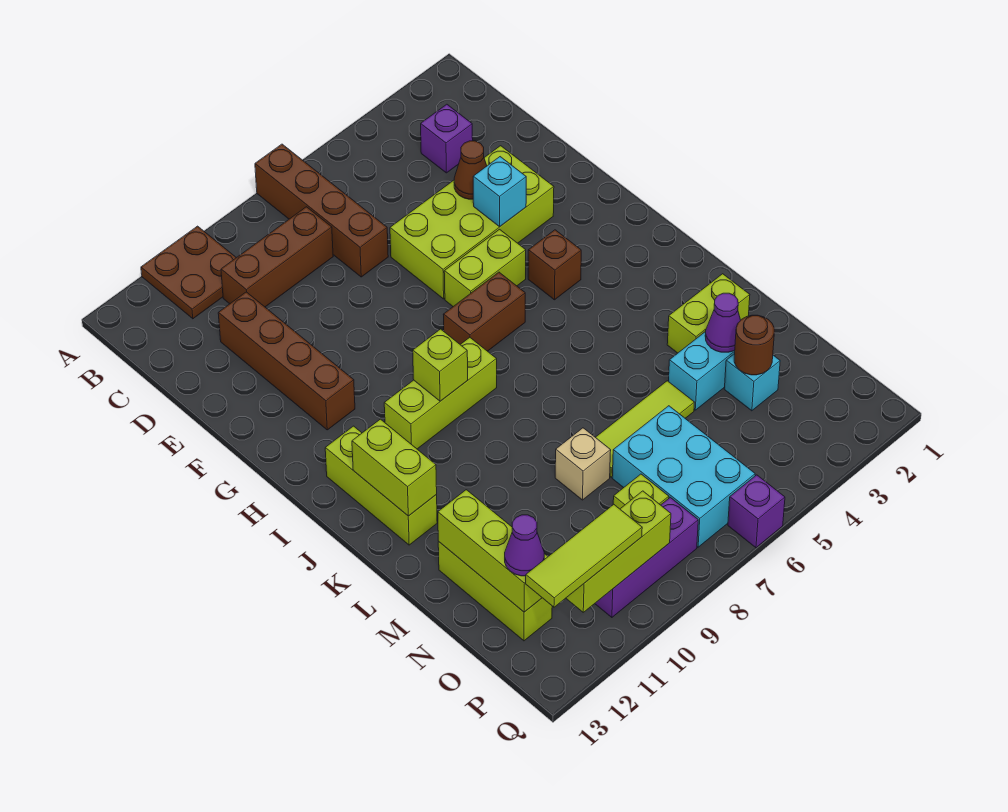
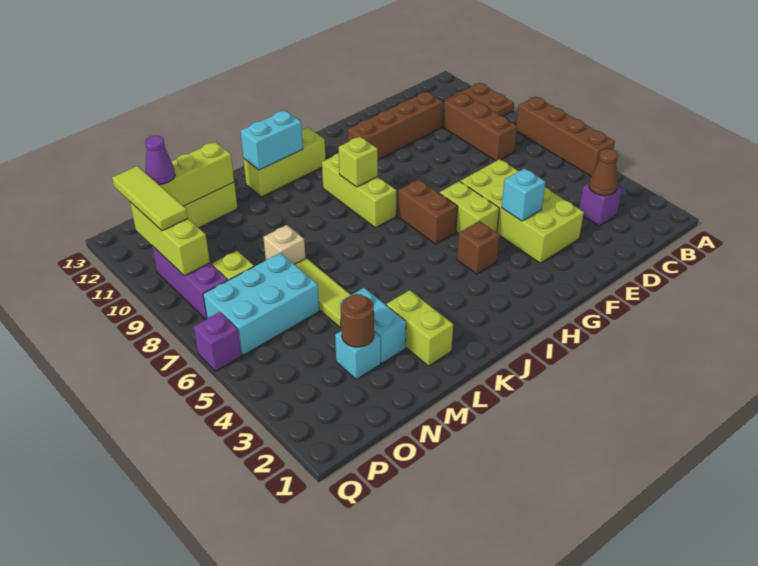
brown brick A7:D7 level 1 -> brown brick A5:A8 level 1
brown cone E4 level 2 -> brown cone C3 level 2
lime brick J12:K12 level 2 -> cyan brick J12:K12 level 2
purple cone M3 level 2 -> none

